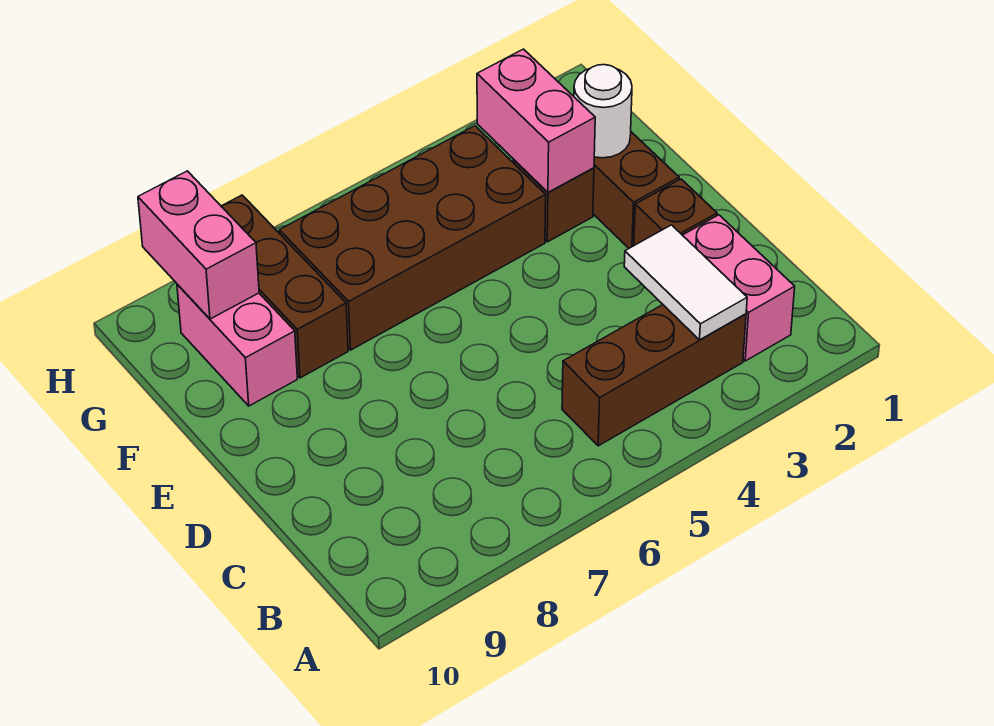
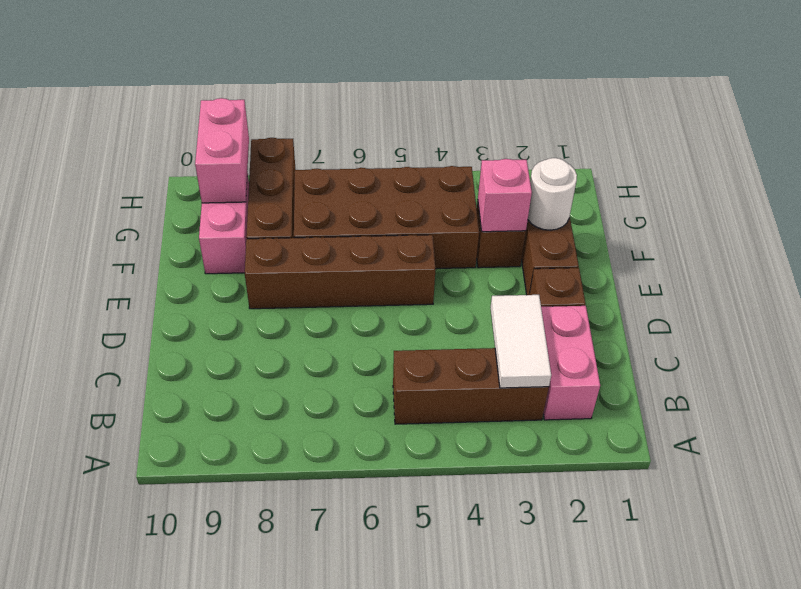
none -> brown brick E5:E8 level 1
pink brick F3:G3 level 2 -> pink brick F3 level 2

